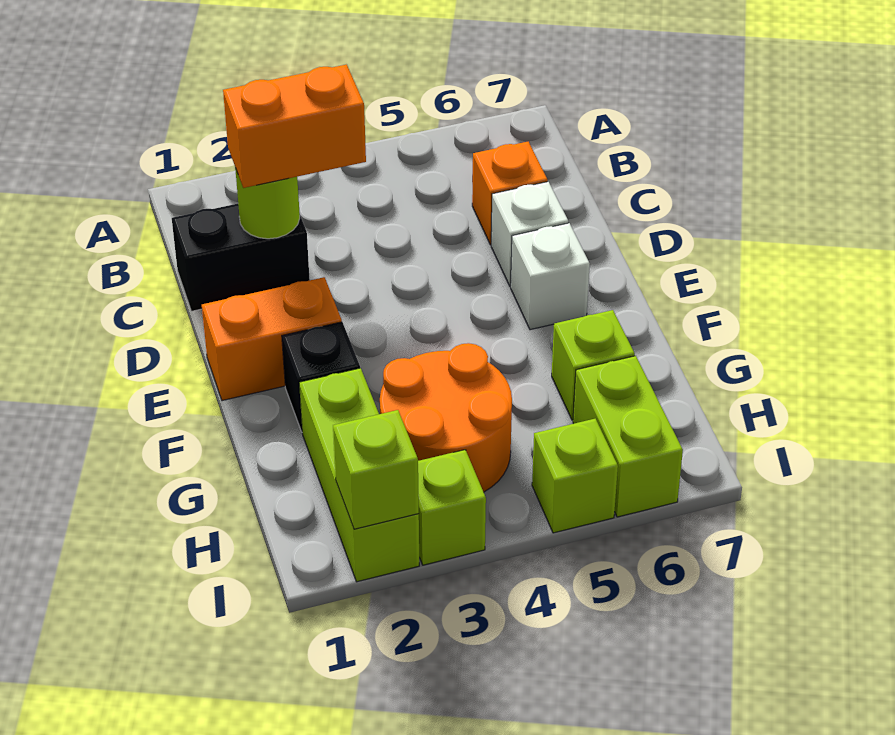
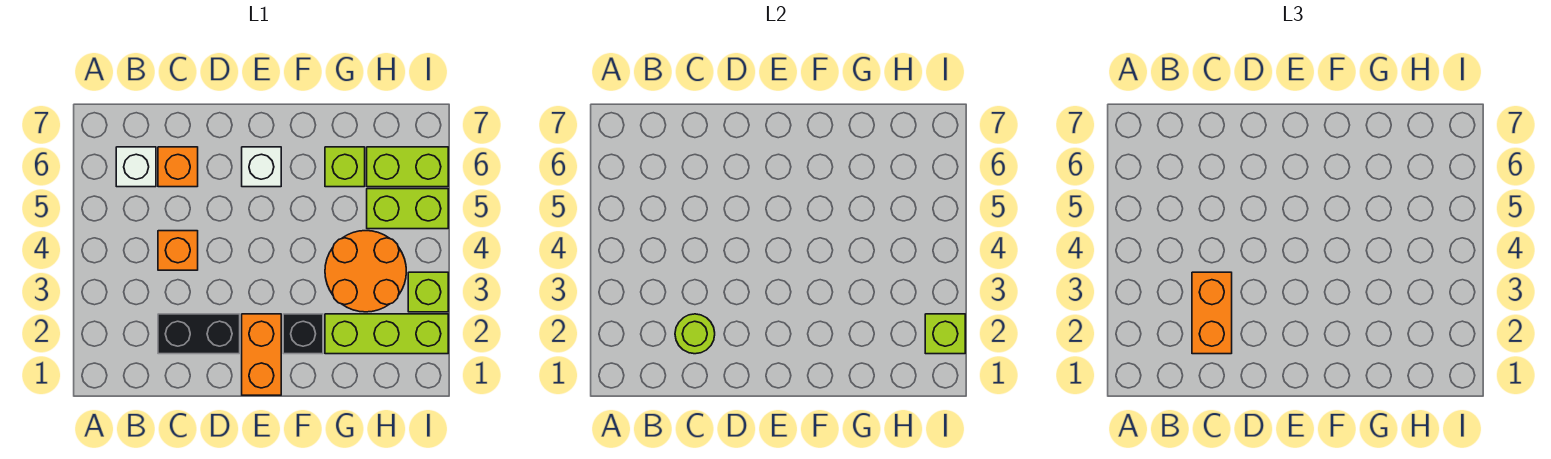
black brick C1:C2 level 1 -> black brick C2:D2 level 1
none -> orange brick C4 level 1
white brick D6 level 1 -> white brick B6 level 1
lime brick I5 level 1 -> lime brick H5:I5 level 1

